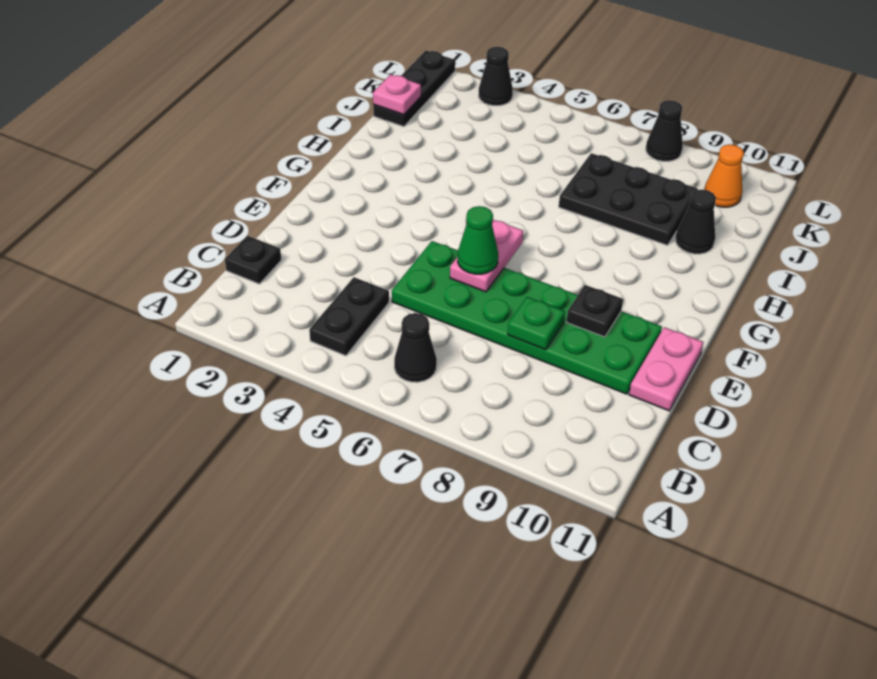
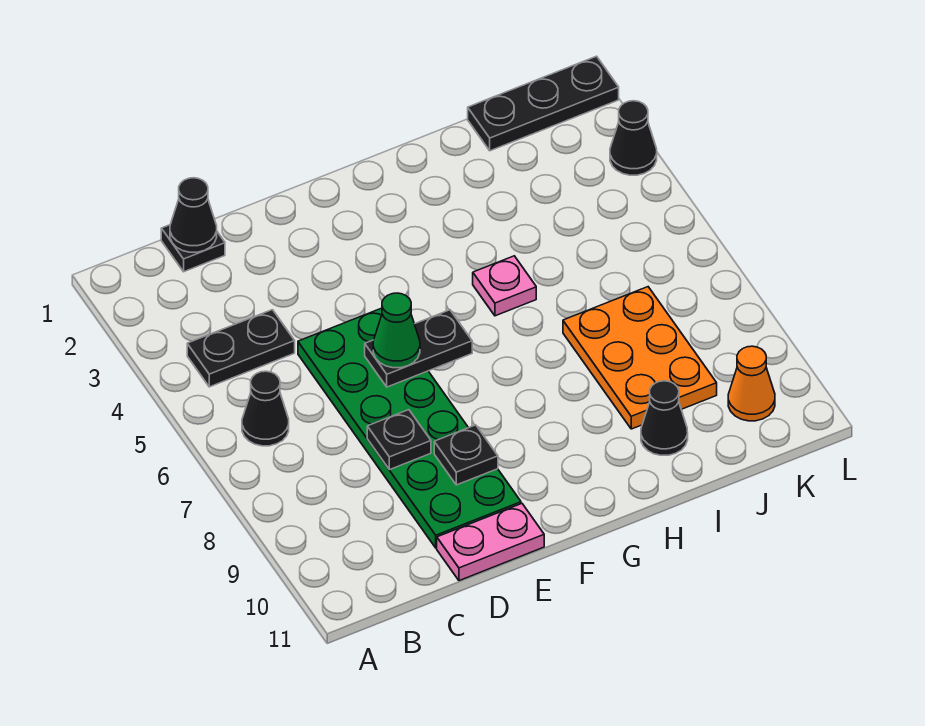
green plate D8 level 2 -> black plate D8 level 2
pink plate E6:F6 level 2 -> black plate E6:F6 level 2
black plate I7:J9 level 1 -> orange plate I7:J9 level 1
pink plate J1 level 2 -> pink plate H5 level 1
black cone L8 level 1 -> black cone C1 level 2

